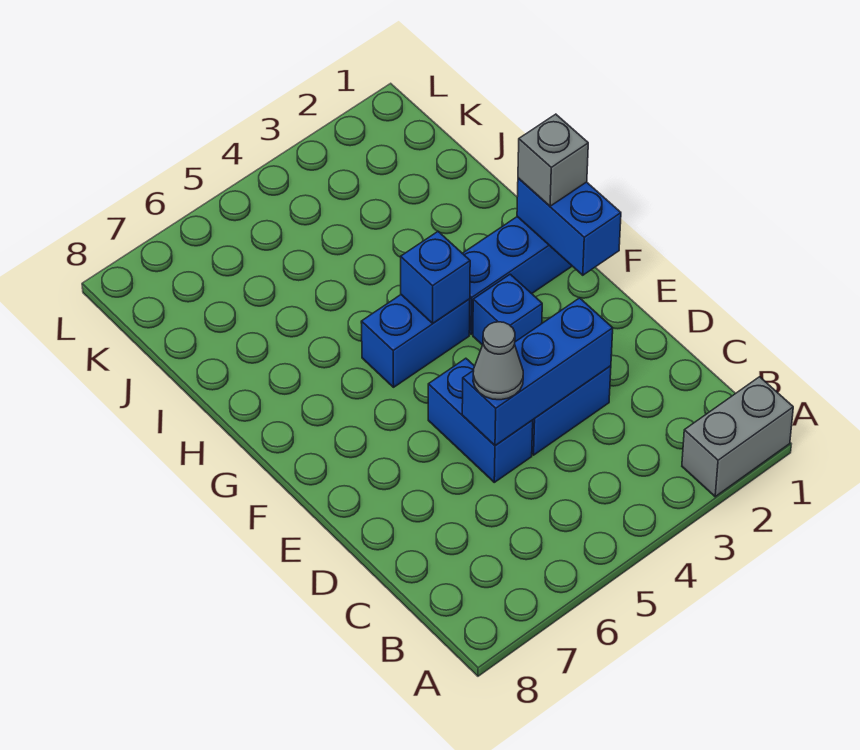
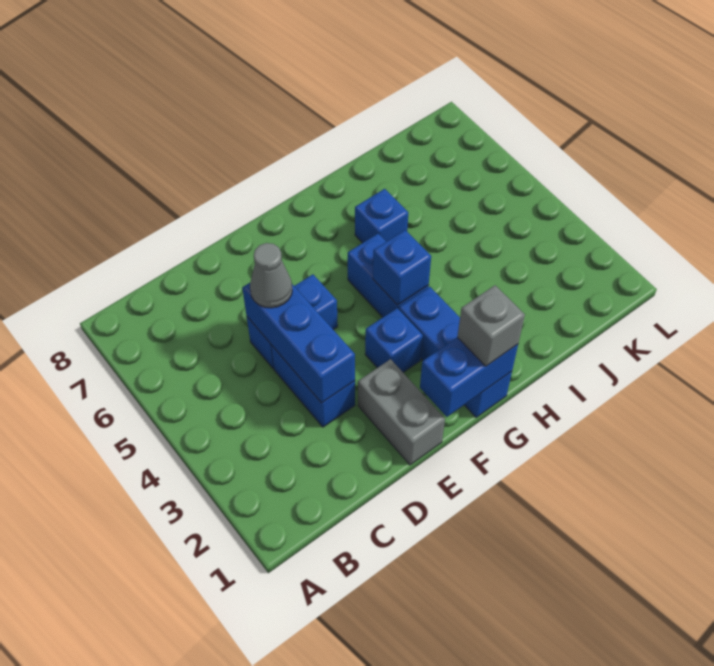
grey brick A1:A2 level 1 -> grey brick E1:E2 level 1
none -> blue brick H6 level 1

